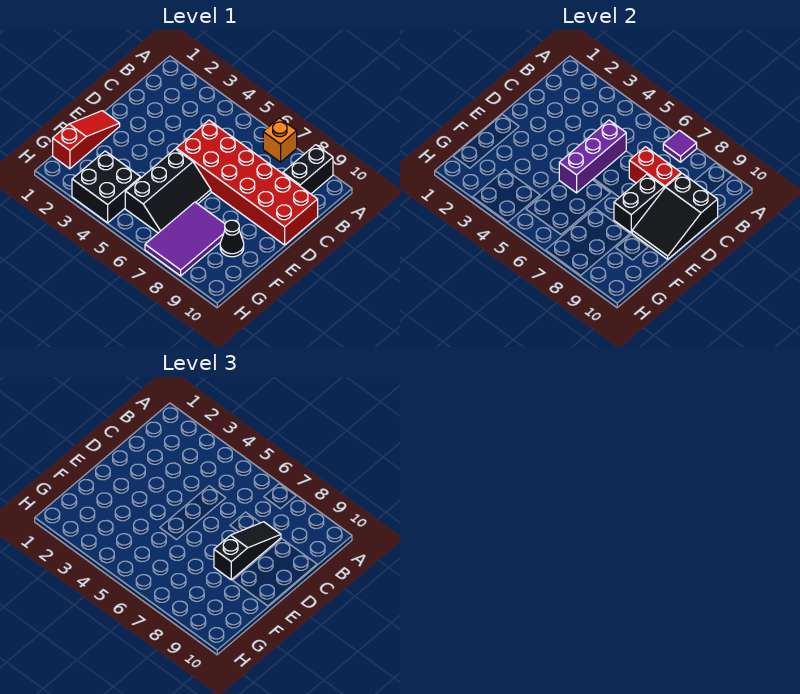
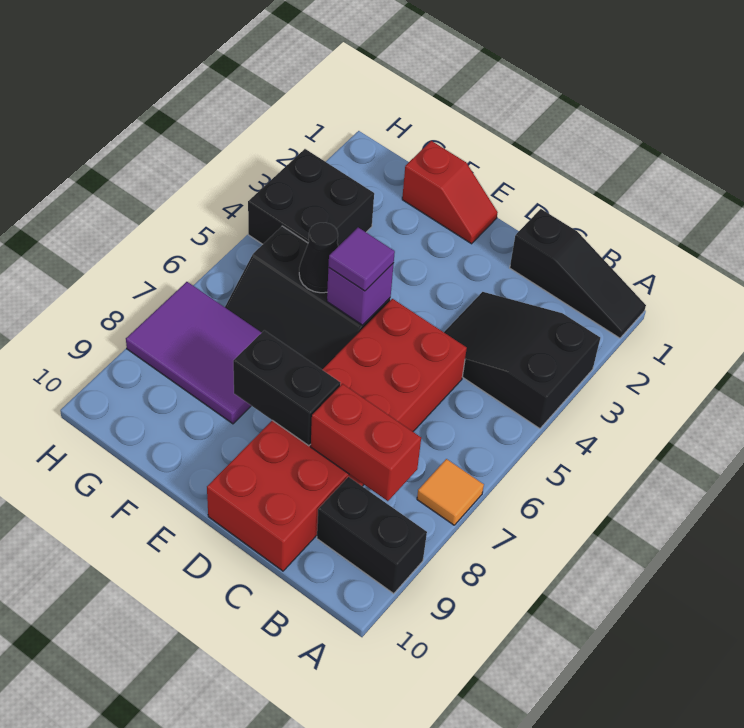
orange brick A7 level 1 -> orange tile A7 level 1
purple tile A7 level 2 -> purple tile E5 level 3
purple brick C5:E5 level 2 -> purple brick E5 level 2
red brick C7:C8 level 2 -> red brick B8:C8 level 2
black slope C8:E8 level 3 top E -> black slope A1:C1 level 1 top C
black slope C9:E10 level 2 top C -> black slope A3:C4 level 1 top A
red slope E1:G1 level 1 top G -> red slope E1:F1 level 1 top F
black cone F9 level 1 -> black cone F5 level 2

